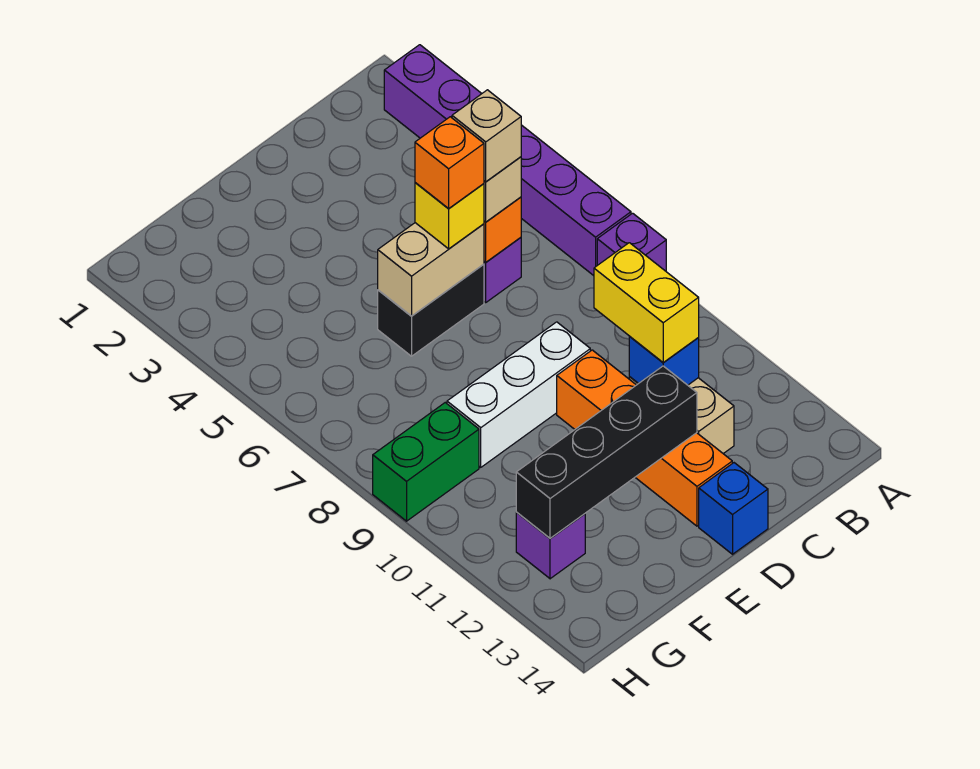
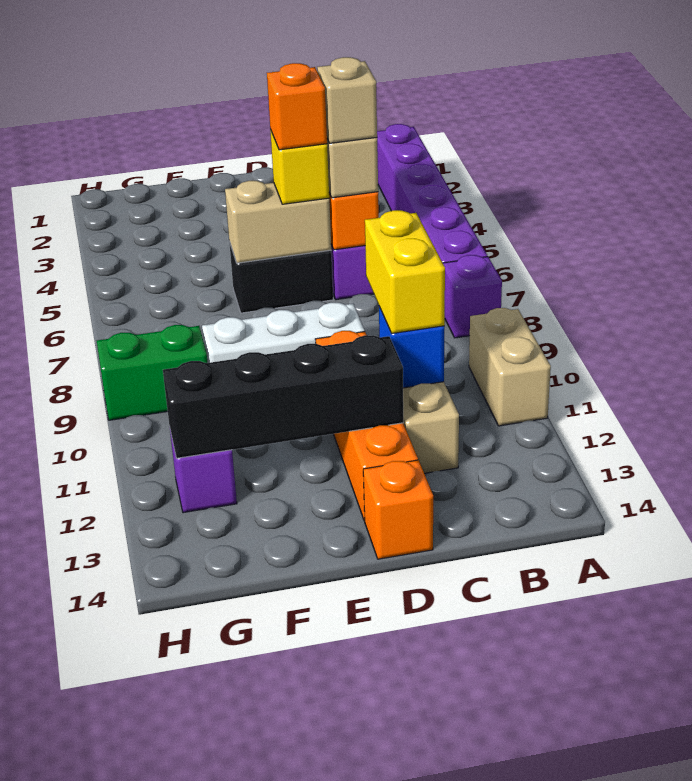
none -> tan brick A10:A11 level 1
blue brick D14 level 1 -> orange brick D14 level 1

